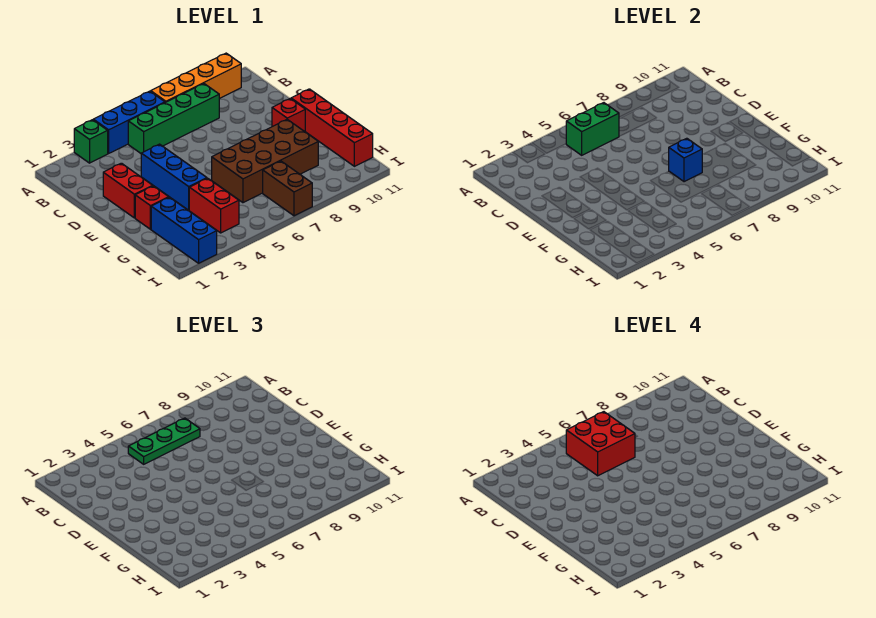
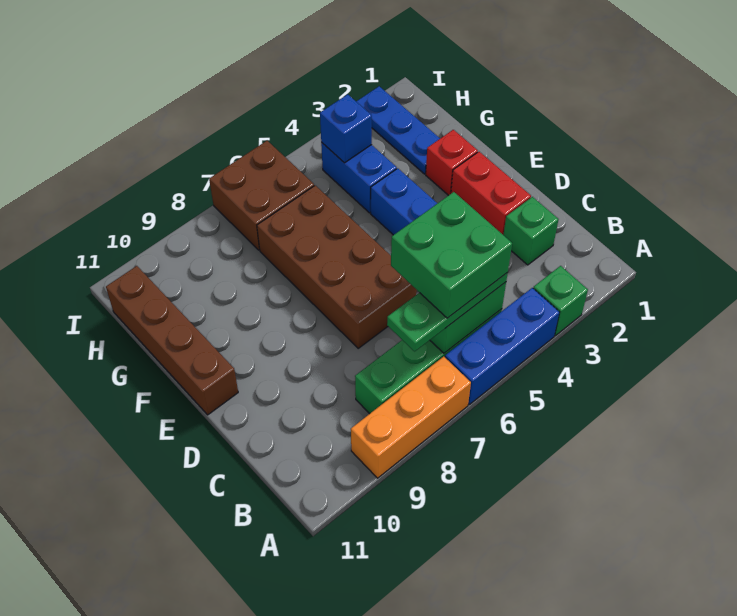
orange brick A7:A10 level 1 -> orange brick A7:A9 level 1
red brick B5:C6 level 4 -> green brick B5:C6 level 4
none -> green brick C2 level 1
red brick E10 level 1 -> none
red brick E11:H11 level 1 -> brown brick E11:H11 level 1
brown brick F6:G9 level 1 -> brown brick D6:G7 level 1
blue brick F7 level 2 -> blue brick H4 level 2
blue brick G2:I2 level 1 -> blue plate G2:I2 level 1
red brick G4:H4 level 1 -> blue brick G4:H4 level 1
brown brick H7:I7 level 1 -> brown brick H6:I7 level 1

